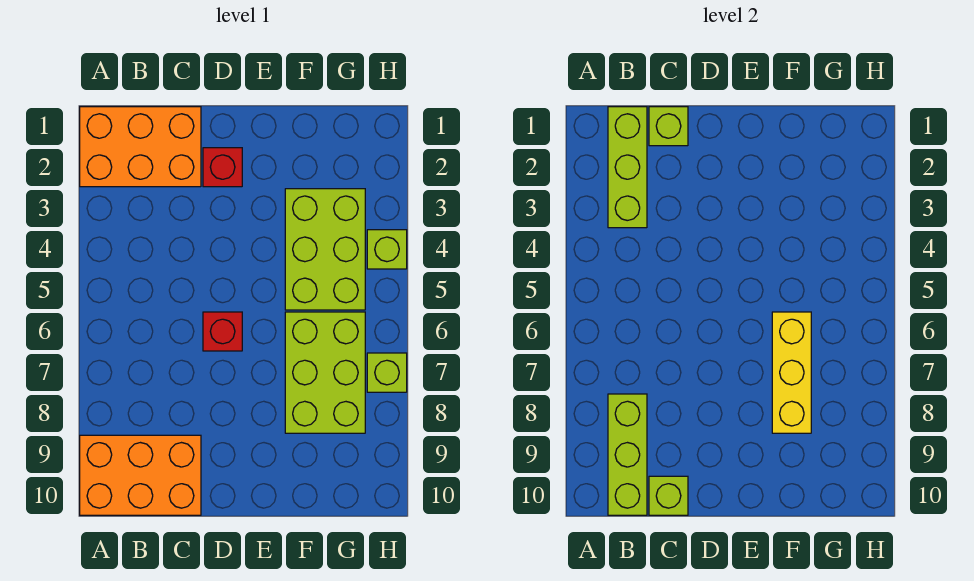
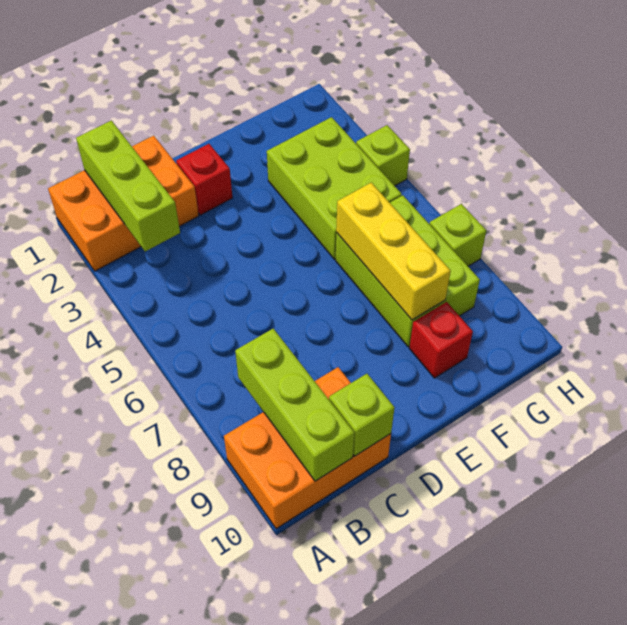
lime brick C1 level 2 -> none
red brick D6 level 1 -> red brick F9 level 1

